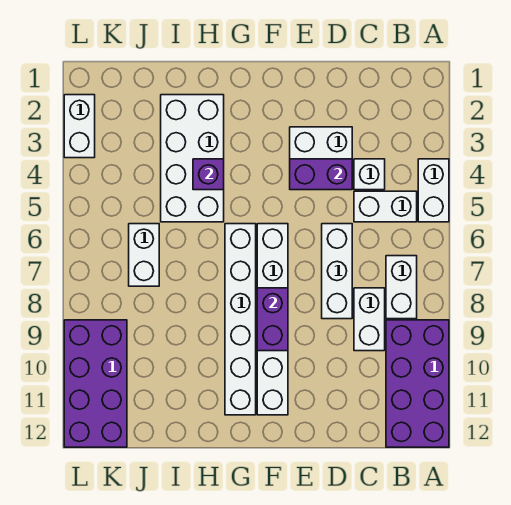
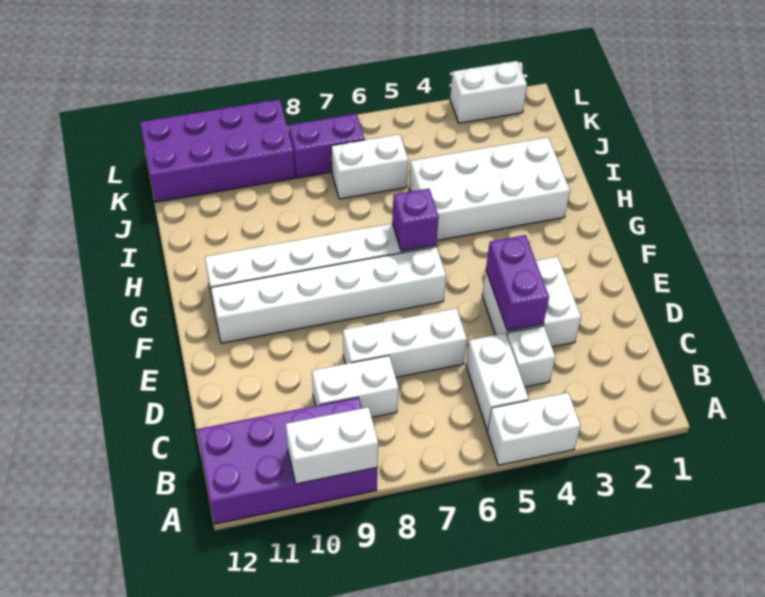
white brick B7:B8 level 1 -> white brick A9:A10 level 2
purple brick F8:F9 level 2 -> purple brick K7:K8 level 1
purple brick H4 level 2 -> purple brick G6 level 2

